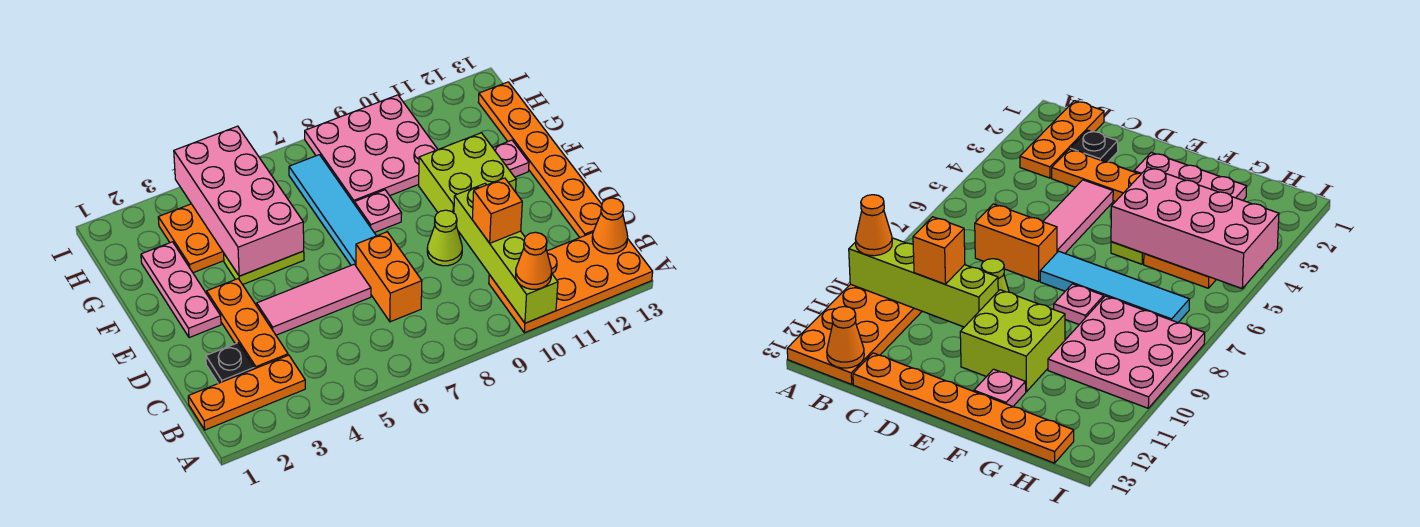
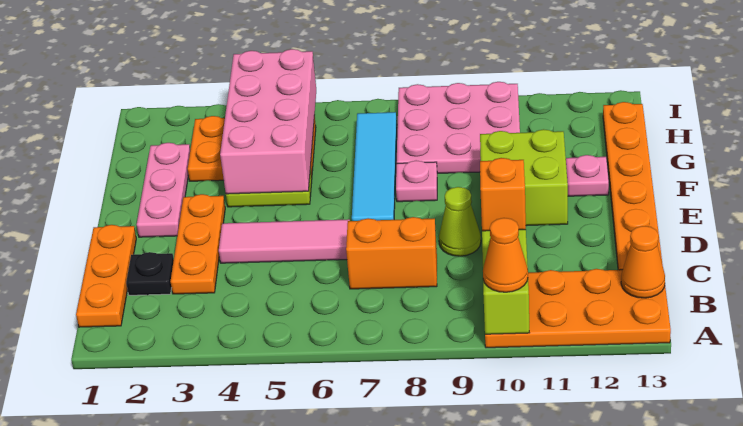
orange plate B1:B3 level 1 -> orange plate B1:D1 level 1
orange brick C7:D7 level 1 -> orange brick C7:C8 level 1

